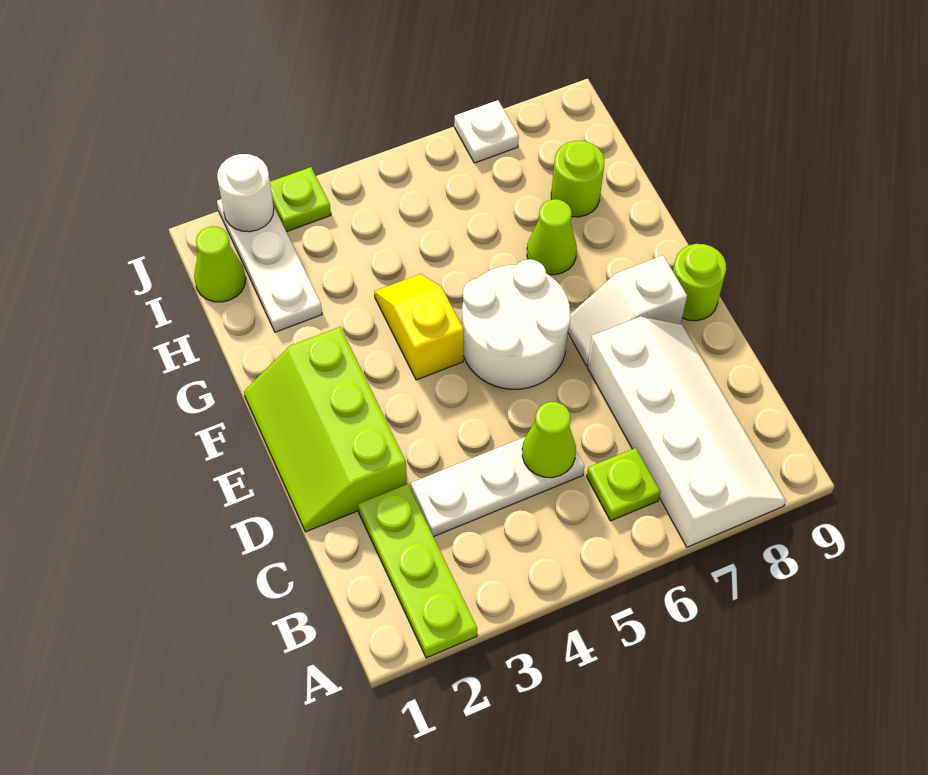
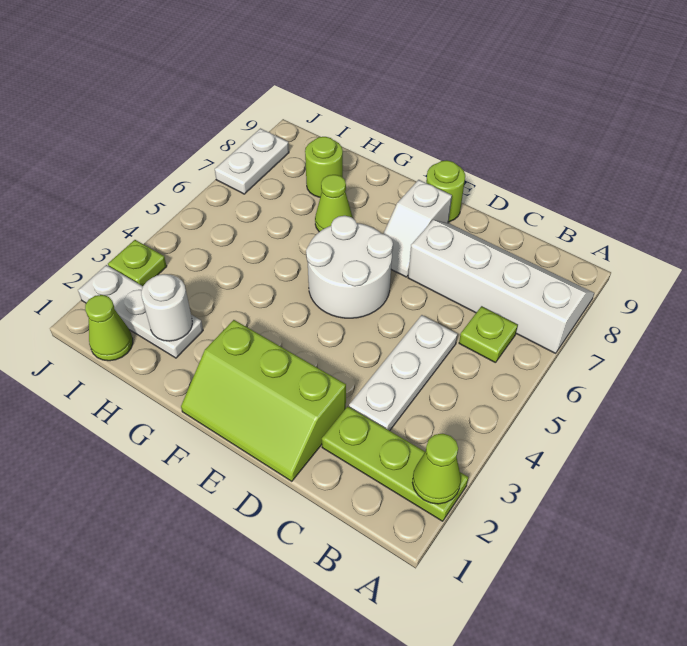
lime cone C5 level 2 -> lime cone A2 level 2
yellow slope F4:G4 level 1 top F -> none
white round brick J2 level 2 -> white round brick H2 level 2
white plate J7 level 1 -> white plate J7:J8 level 1

